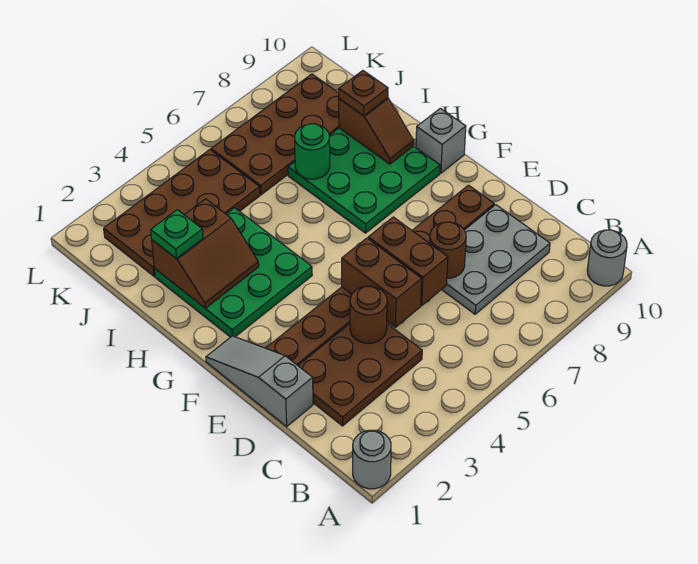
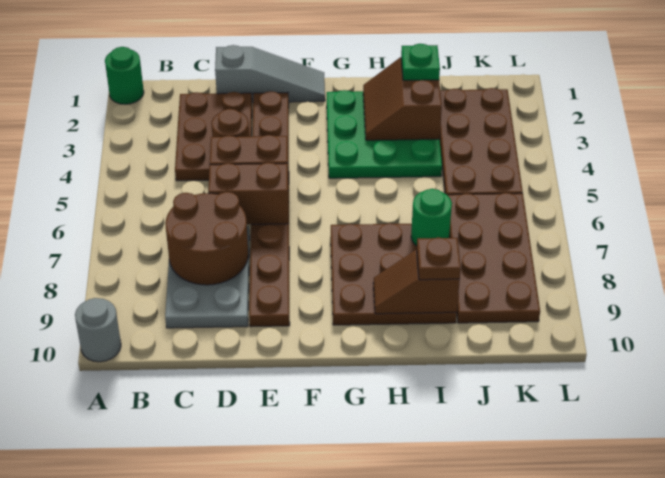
grey round brick A1 level 1 -> green round brick A1 level 1
brown round brick D7 level 2 -> brown round brick C7:D8 level 2
green plate G7:I9 level 1 -> brown plate G7:I9 level 1
grey brick G10 level 1 -> none

